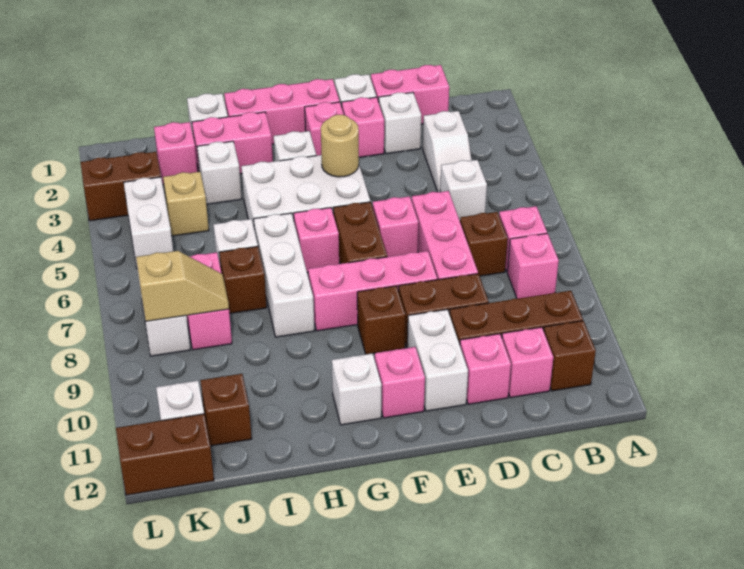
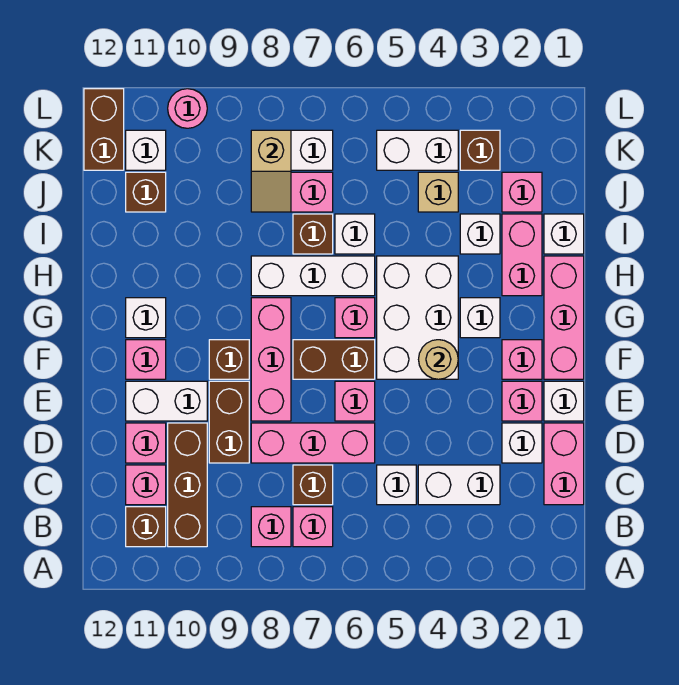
white slope C3:C4 level 1 top 3 -> white brick C3:C4 level 1
brown brick K3:L3 level 1 -> brown brick K3 level 1
none -> pink round brick L10 level 1

